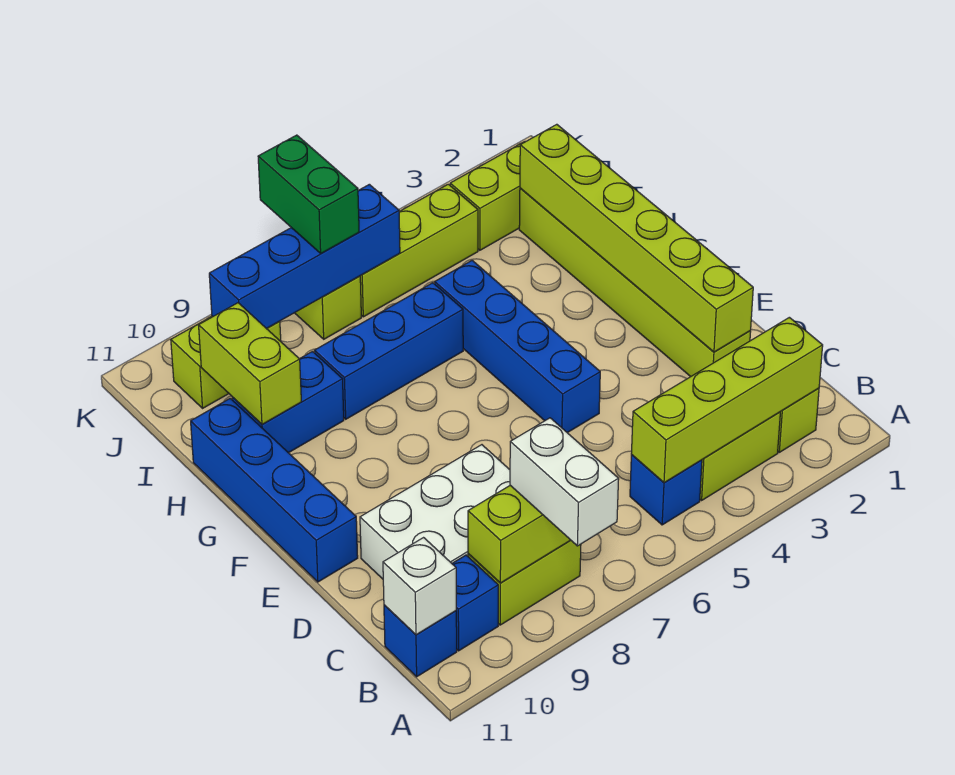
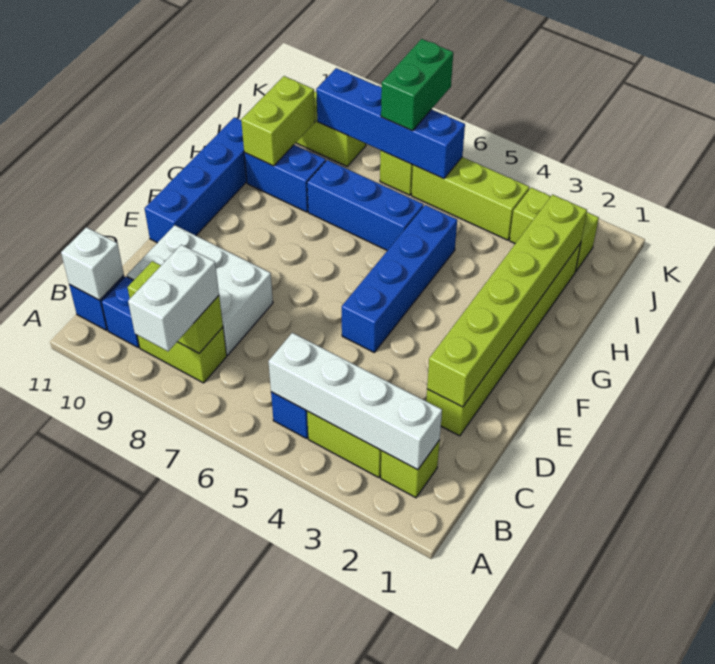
lime brick B2:B5 level 2 -> white brick B2:B5 level 2

